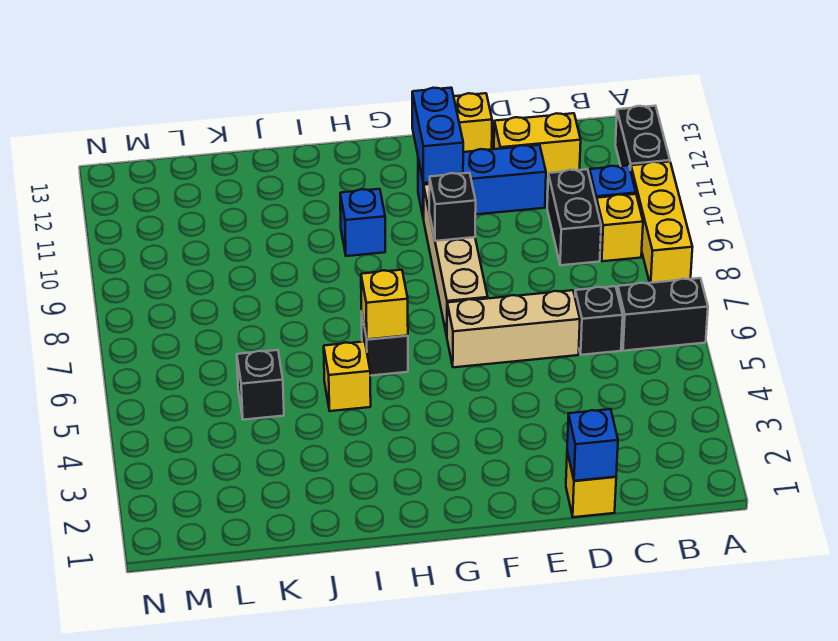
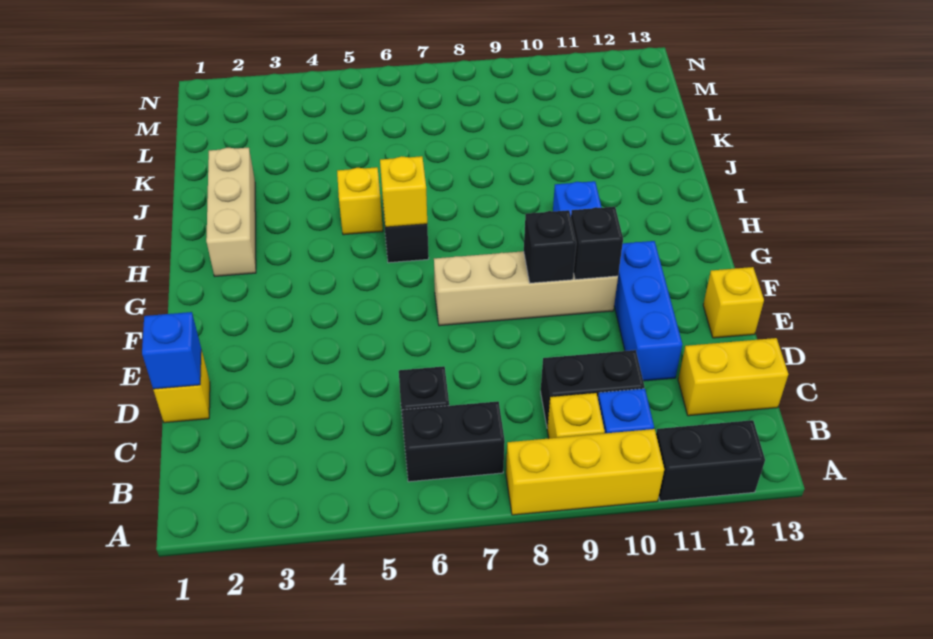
black brick A6:B6 level 1 -> black brick B6:B7 level 1
yellow brick C12:D12 level 1 -> yellow brick C12:C13 level 1
tan brick D6:F6 level 1 -> tan brick H2:J2 level 1
blue brick F11:F12 level 2 -> none
black brick K5 level 1 -> black brick F10 level 2

